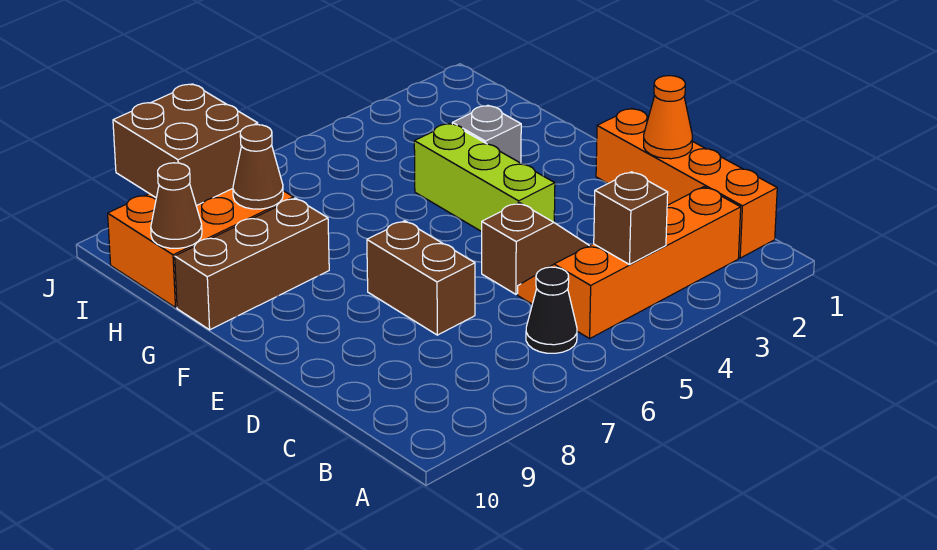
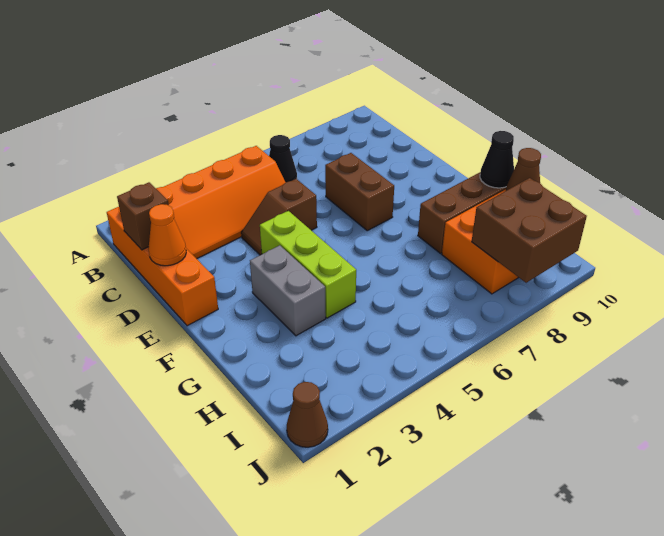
brown brick B4 level 2 -> brown brick C1 level 2
grey brick G3 level 1 -> grey brick F3:G3 level 1
none -> black cone G10 level 2
brown cone H8 level 2 -> brown cone J1 level 1

